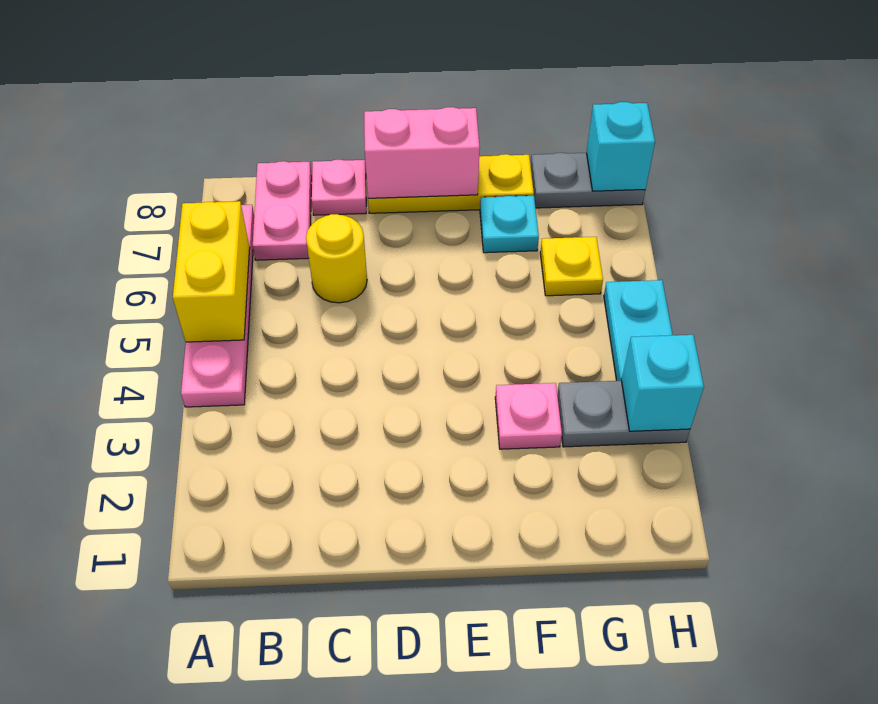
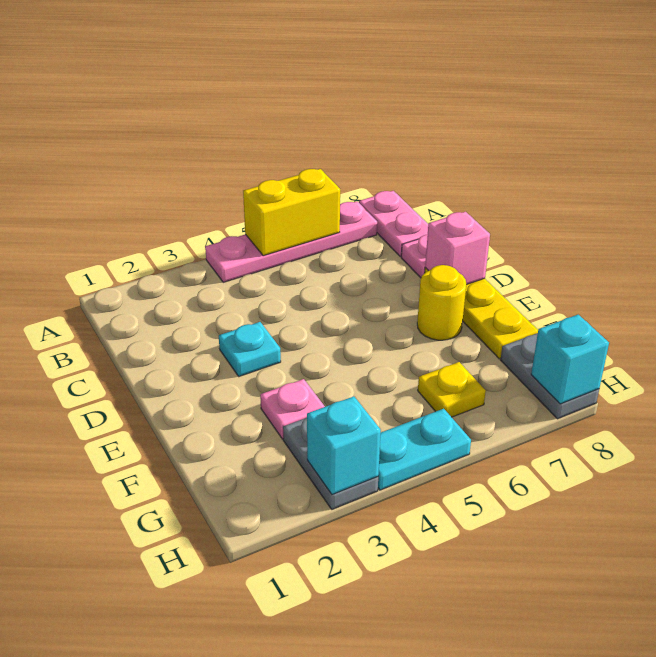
pink plate B7:B8 level 1 -> pink plate A8:B8 level 1
yellow round brick C6 level 1 -> yellow round brick E7 level 1
pink brick D8:E8 level 2 -> pink brick D8 level 2
cyan plate F7 level 1 -> cyan plate D3 level 1

